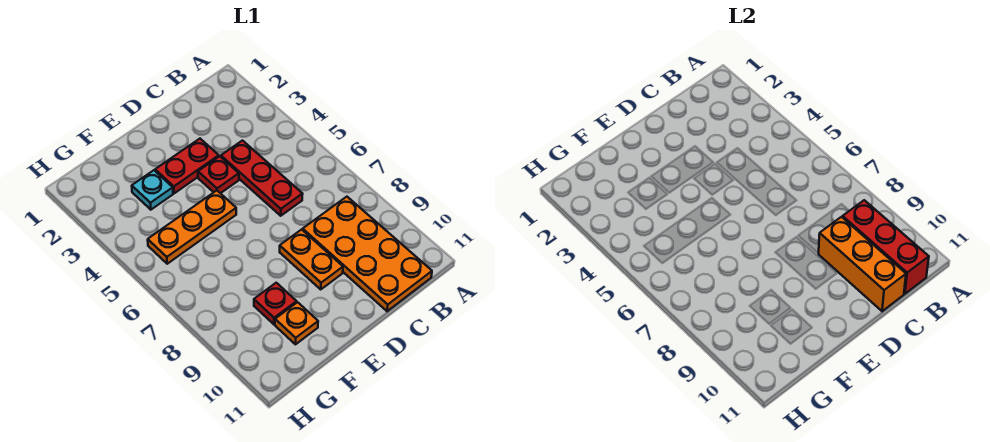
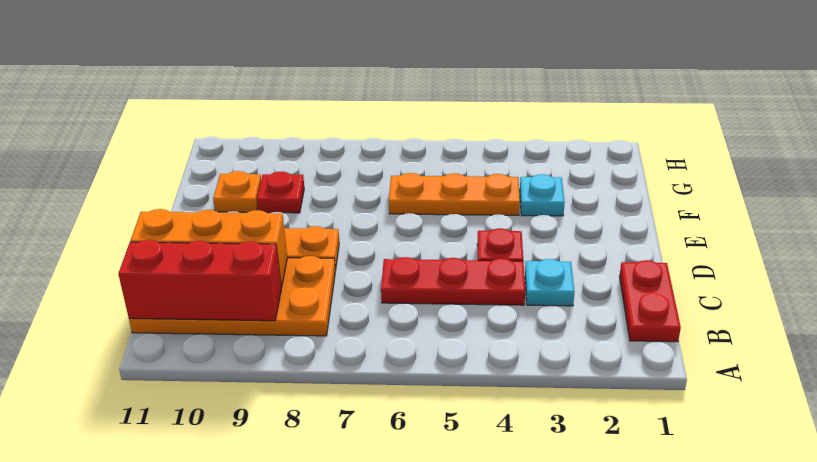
none -> cyan plate C3 level 1
red plate D3:E3 level 1 -> red plate B1:C1 level 1
orange plate E5:G5 level 1 -> orange plate F4:F6 level 1

